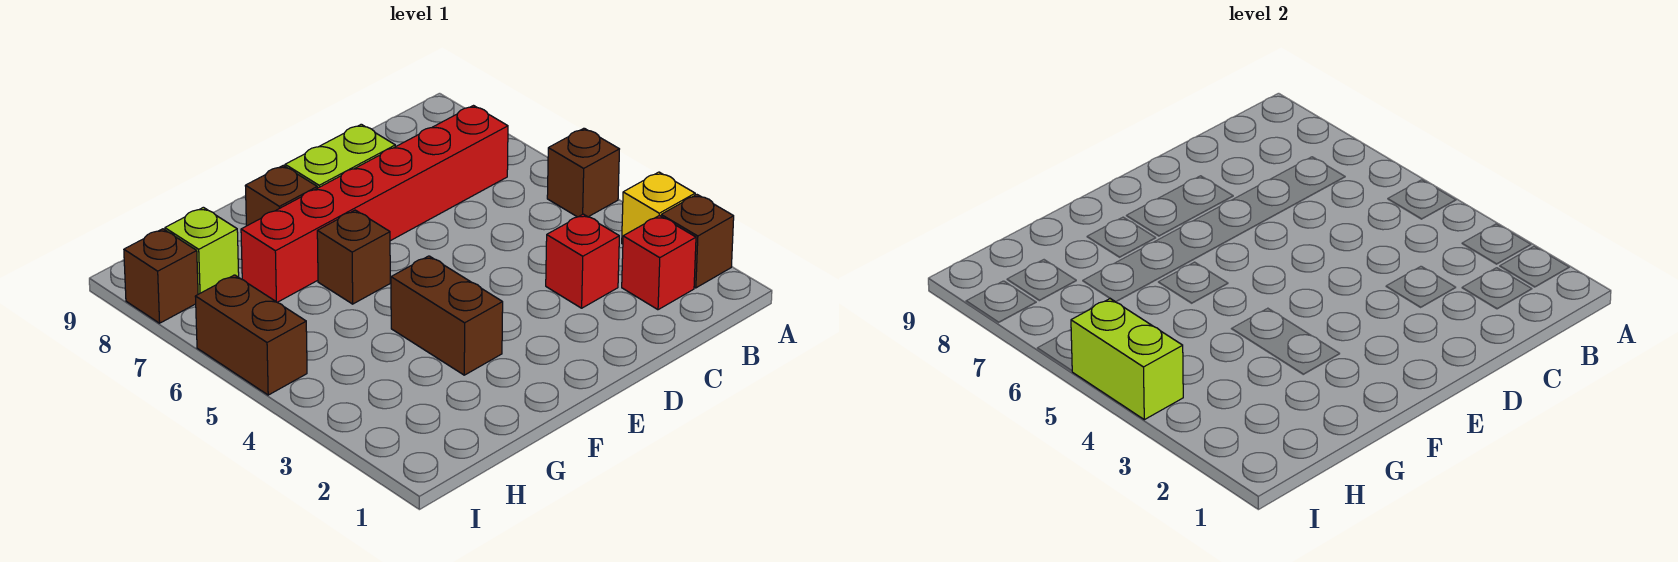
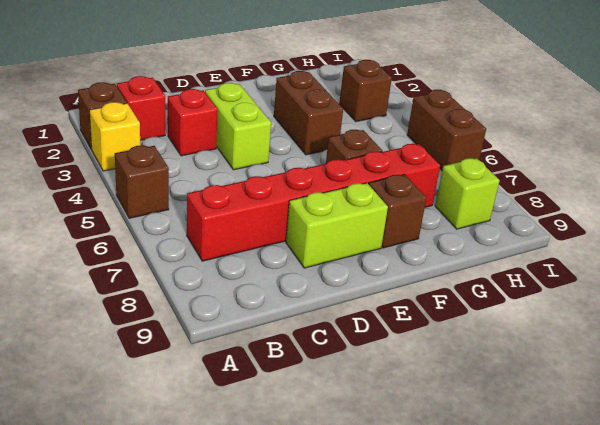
lime brick I4:I5 level 2 -> lime brick D3:D4 level 1
brown brick I8 level 1 -> brown brick H3 level 1

